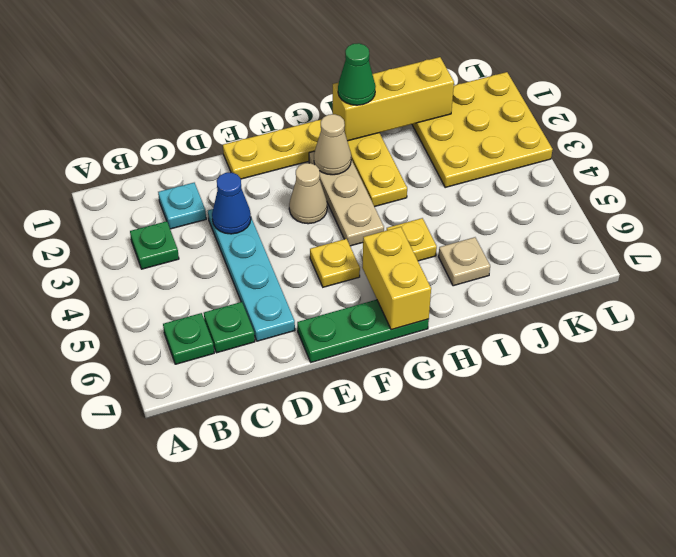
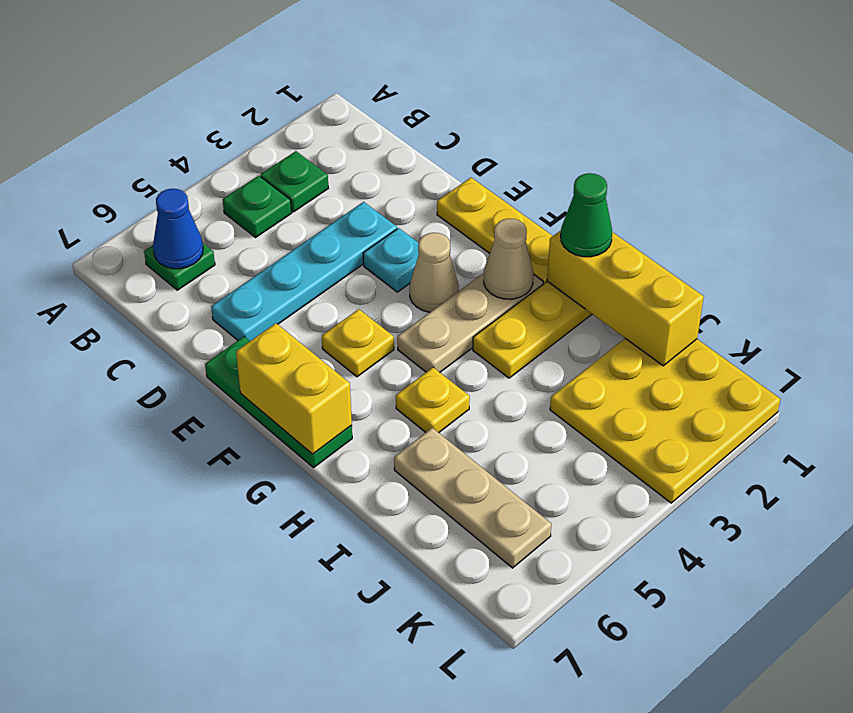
cyan plate C2 level 1 -> cyan plate E3 level 1
green plate C6 level 1 -> green plate B4 level 1
blue cone D3 level 2 -> blue cone B6 level 2
yellow brick G6:G7 level 2 -> yellow brick F7:G7 level 2
tan plate I6 level 1 -> tan plate I6:K6 level 1

